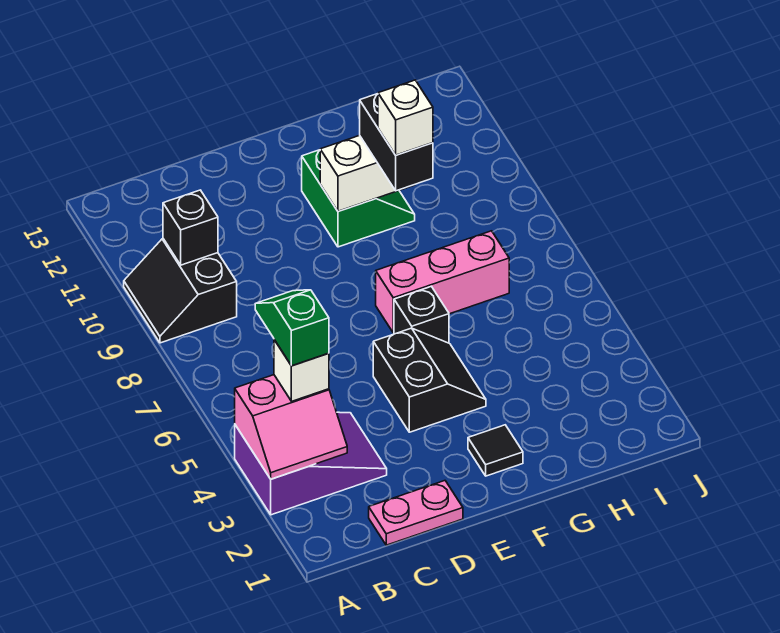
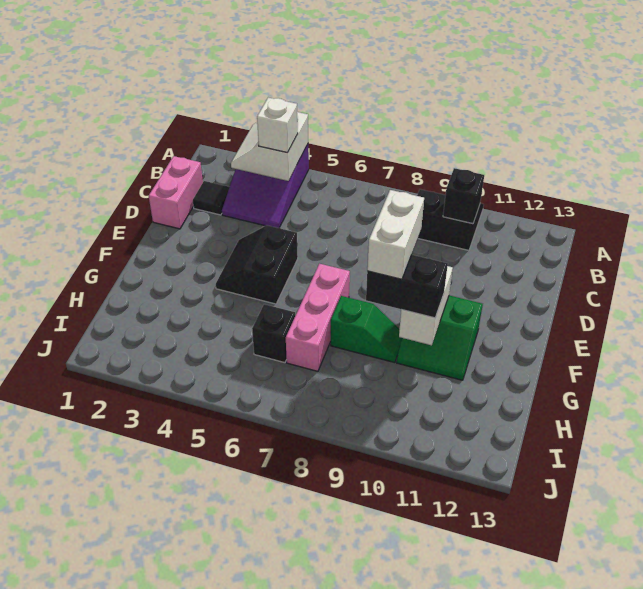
pink slope A3:B4 level 2 top 4 -> white slope A3:B4 level 2 top 4
green slope B4:B5 level 4 top 4 -> green slope G8:G9 level 1 top 8
pink plate C1:D1 level 1 -> pink brick C1:D1 level 1
black slope E4:F5 level 1 top E -> black slope E4:F5 level 1 top 5
black tile F2 level 1 -> black tile C2 level 1
black brick F6 level 1 -> black brick H6 level 1
white brick G9 level 4 -> white brick F9:G9 level 4

